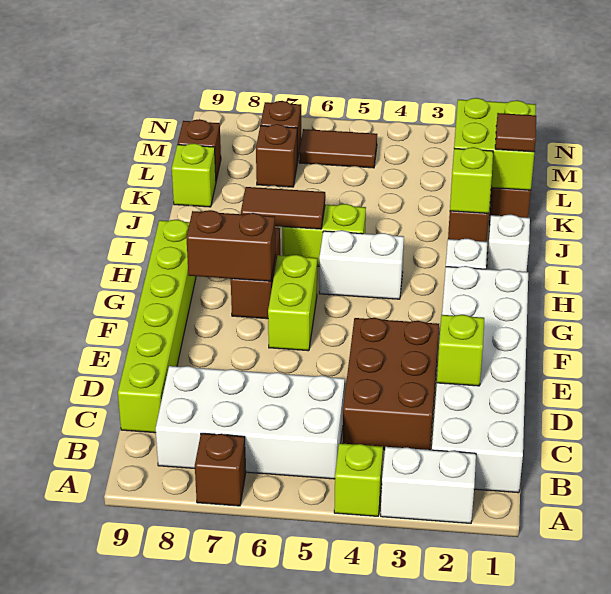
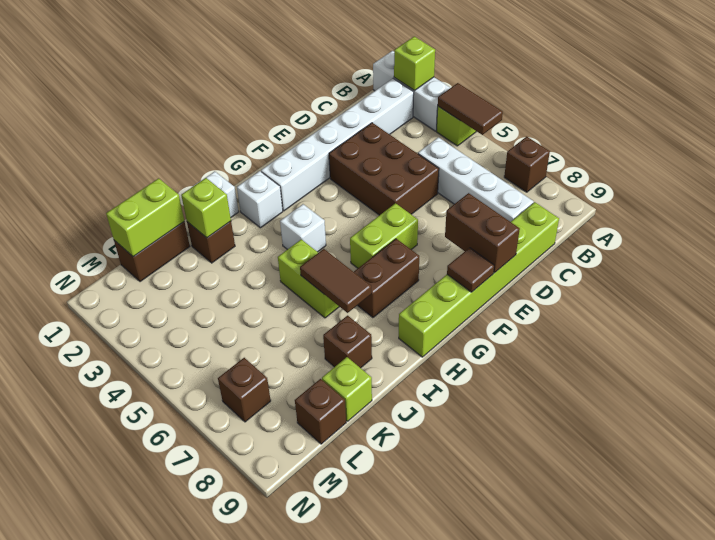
white brick A2:A3 level 1 -> white brick A1:A3 level 1
white brick B1:G2 level 1 -> white brick B2:G2 level 1
white brick B5:C8 level 1 -> white brick C5:C8 level 1
brown brick C3:E4 level 1 -> brown brick D3:E5 level 1
lime brick D2 level 2 -> lime brick A2 level 2
brown brick G7:G8 level 2 -> brown brick E8:E9 level 2
white brick H4:H5 level 1 -> white brick H4 level 1
lime brick K1:L2 level 2 -> lime brick K1:L1 level 2
brown tile K1 level 3 -> brown tile F9 level 2
brown brick L7 level 1 -> brown brick J8 level 1
brown tile M5:M6 level 1 -> brown tile A4:A5 level 2

